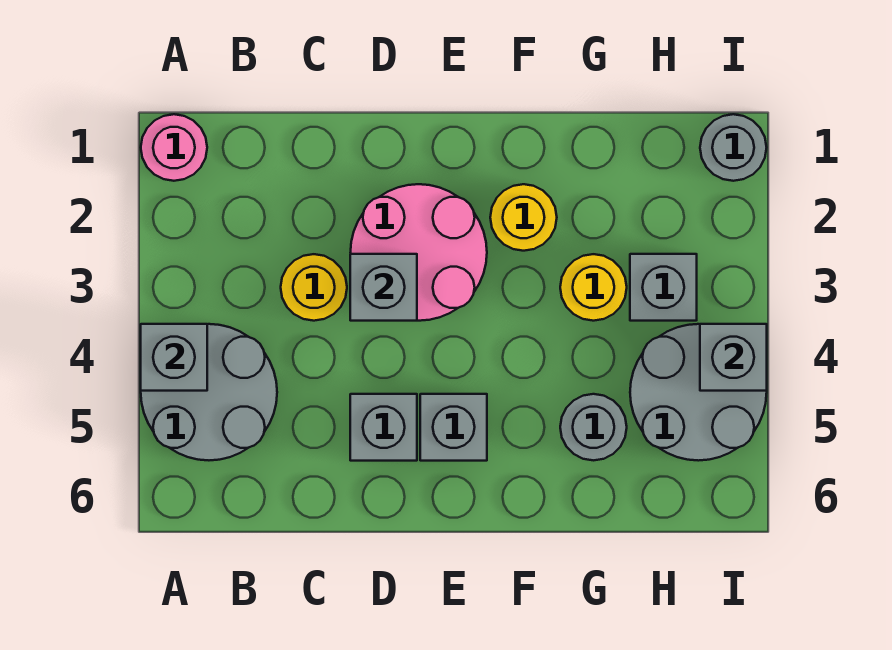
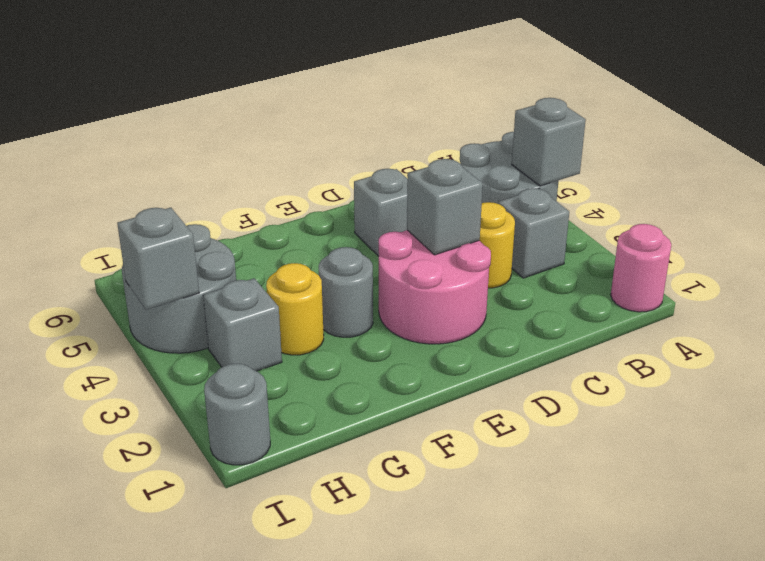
grey brick E5 level 1 -> grey brick B3 level 1
yellow round brick F2 level 1 -> none
grey round brick G5 level 1 -> grey round brick F3 level 1

